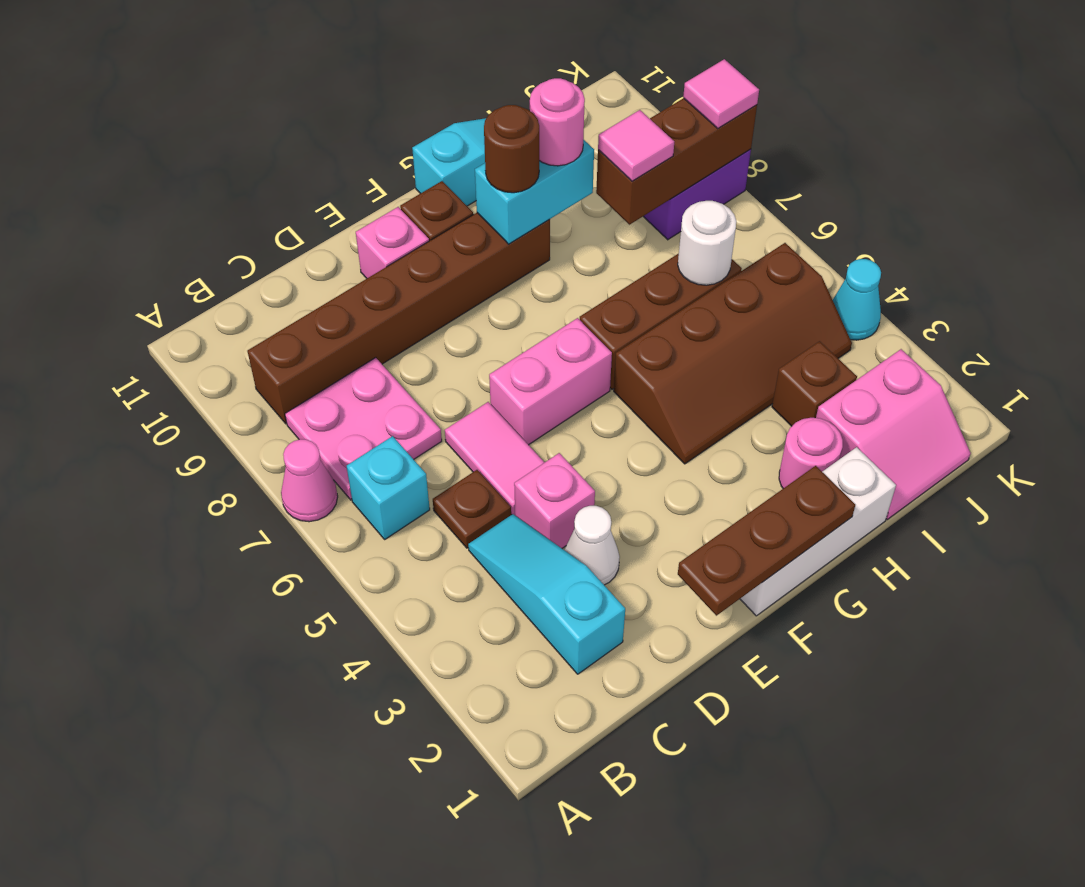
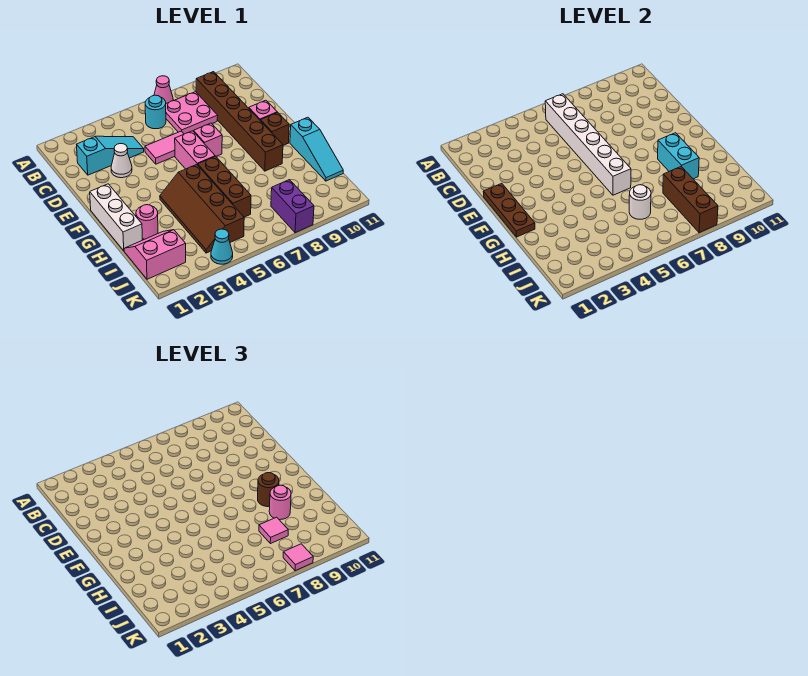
cyan brick B6 level 1 -> cyan round brick B6 level 1
none -> white brick B6:G6 level 2
brown plate C5 level 1 -> none
pink brick D4 level 1 -> pink brick E7 level 1
pink slope I1:J2 level 1 top 2 -> pink slope I1:J2 level 1 top J
brown brick I3 level 1 -> none

